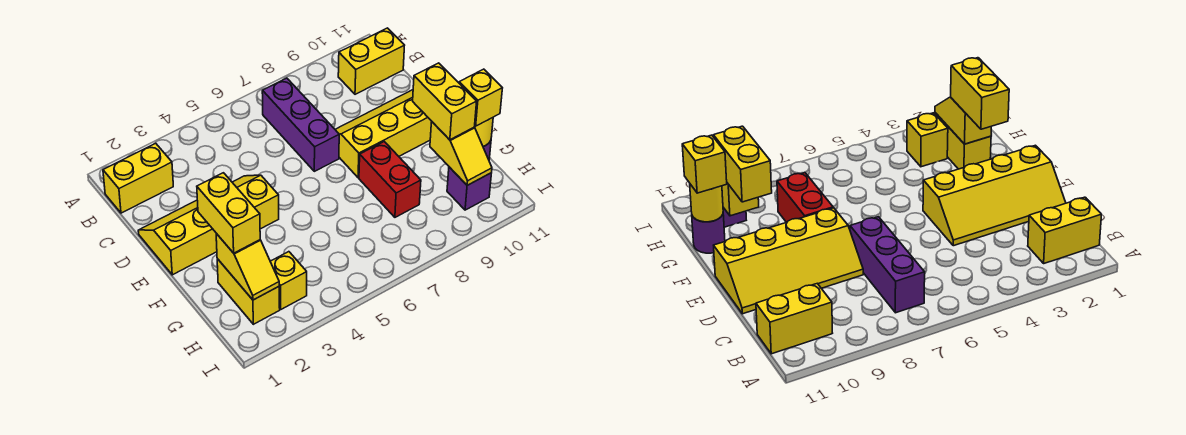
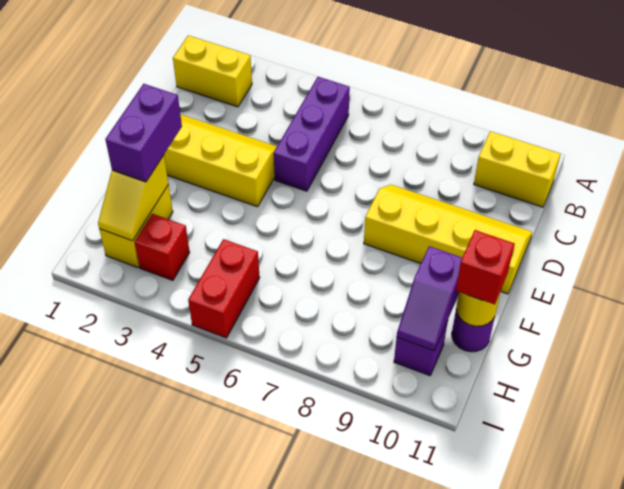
purple brick B7:D7 level 1 -> purple brick B5:D5 level 1
yellow brick F2:G2 level 3 -> purple brick F2:G2 level 3
red brick F8:G8 level 1 -> red brick H5:I5 level 1
yellow brick F10:G10 level 3 -> none
yellow slope G10:H10 level 2 top G -> purple slope G10:H10 level 2 top G
yellow brick G11 level 3 -> red brick G11 level 3
yellow brick H3 level 1 -> red brick H3 level 1

